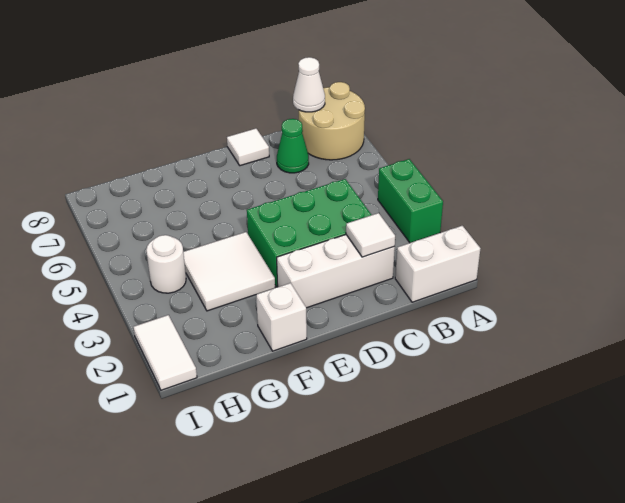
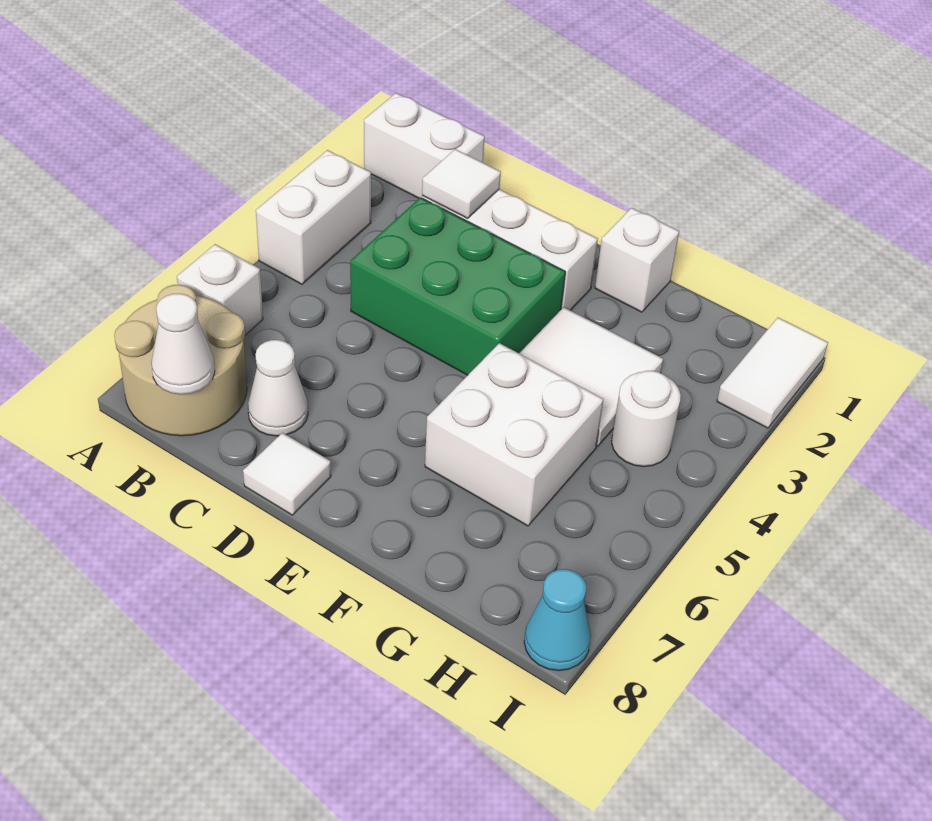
green brick A3:A4 level 1 -> white brick A3:A4 level 1
none -> white brick A6 level 1
green cone C7 level 1 -> white cone C7 level 1
none -> white brick F5:G6 level 1
none -> cyan cone I8 level 1

